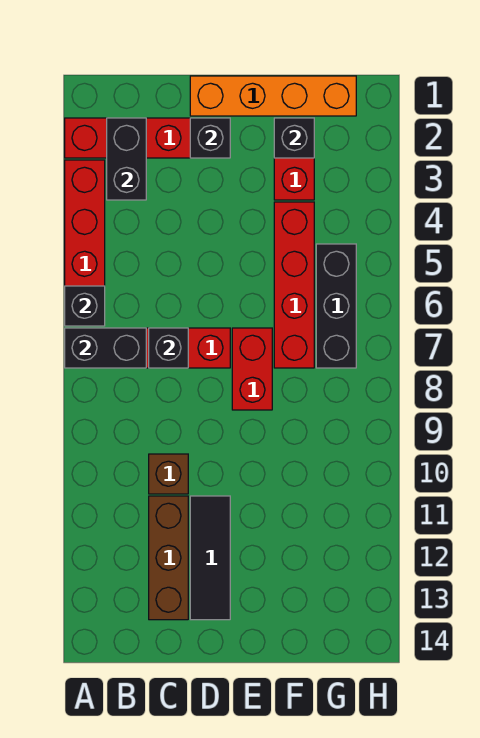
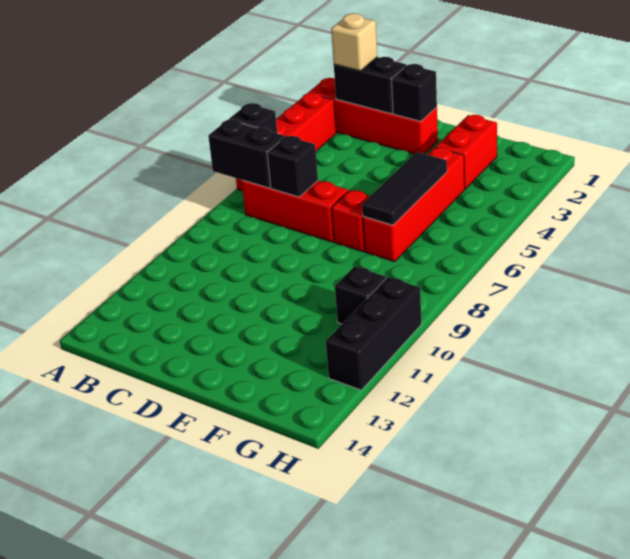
black brick B2:B3 level 2 -> black brick B2:C2 level 2
none -> tan brick B2 level 3
brown brick C10 level 1 -> none
brown brick C11:C13 level 1 -> none
orange brick D1:G1 level 1 -> none
black tile D11:D13 level 1 -> black tile F5:F7 level 2
red brick E7:E8 level 1 -> red brick E7 level 1
black brick F2 level 2 -> black brick G10 level 1
black brick G5:G7 level 1 -> black brick H10:H12 level 1

